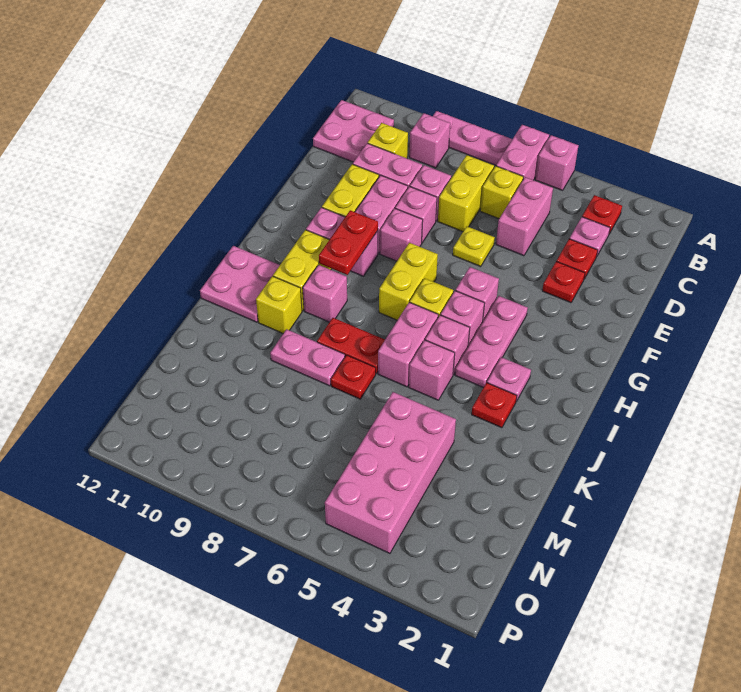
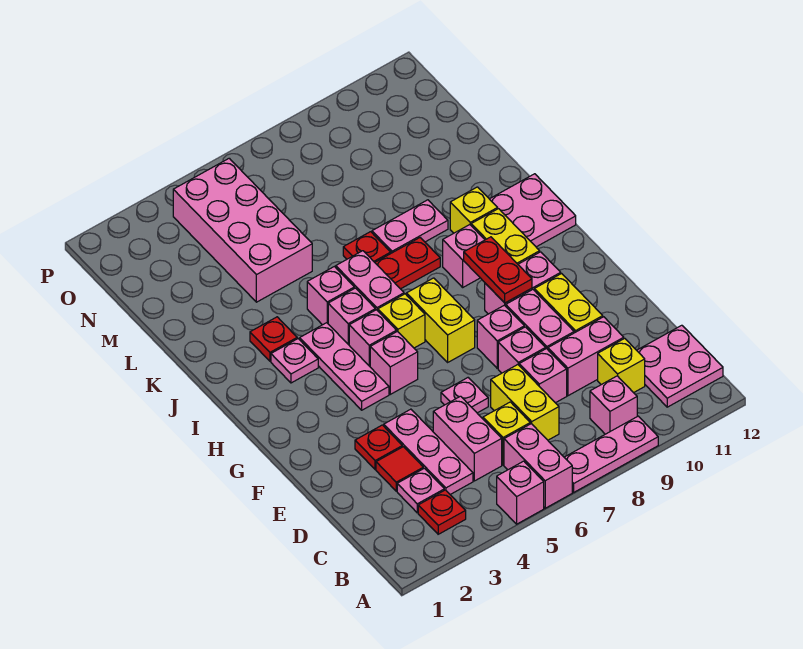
none -> pink plate C4:E4 level 1
red plate D3 level 1 -> red tile D3 level 1
yellow plate E6 level 1 -> pink plate E6 level 1

